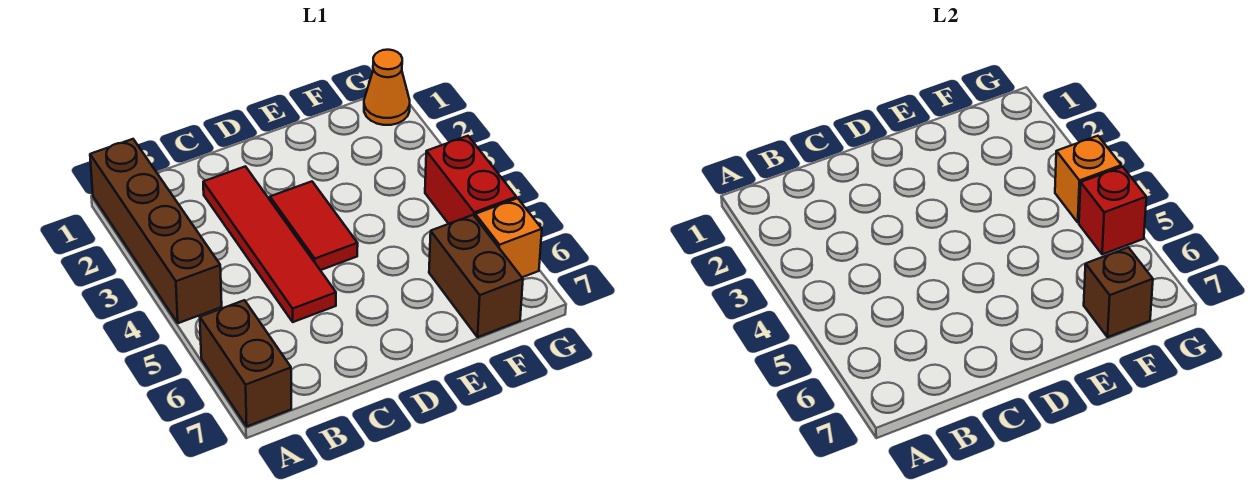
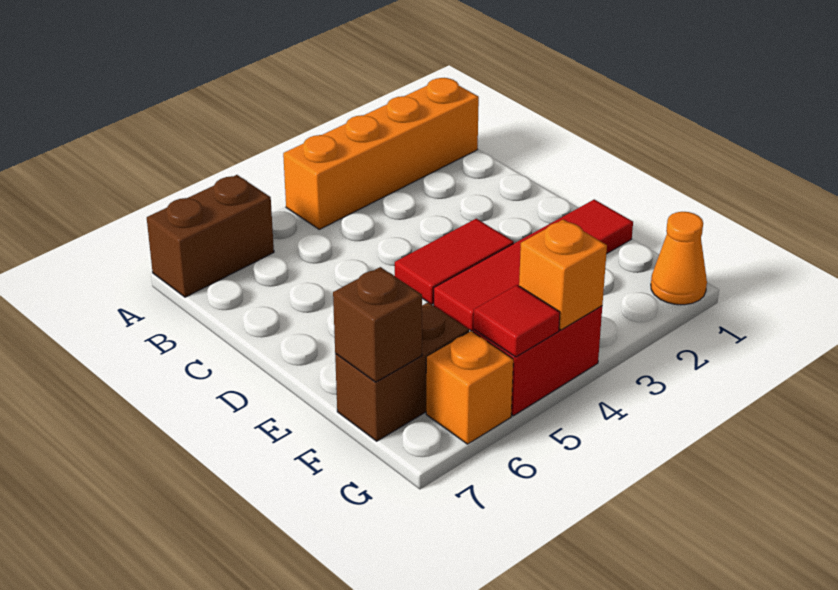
brown brick A1:A4 level 1 -> orange brick A1:A4 level 1
red tile C2:C5 level 1 -> red tile E1:E4 level 1
red brick G5 level 2 -> red tile G5 level 2

